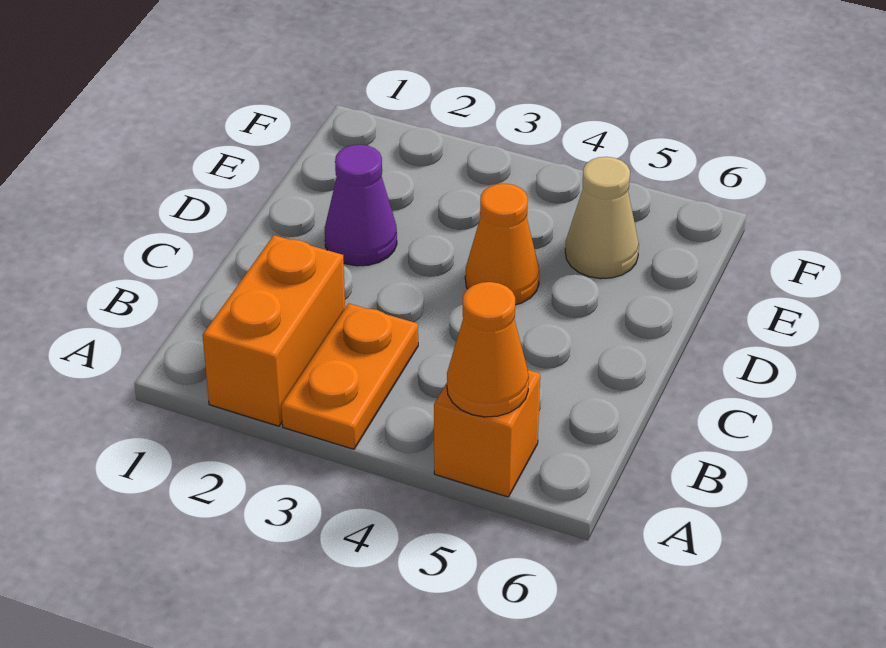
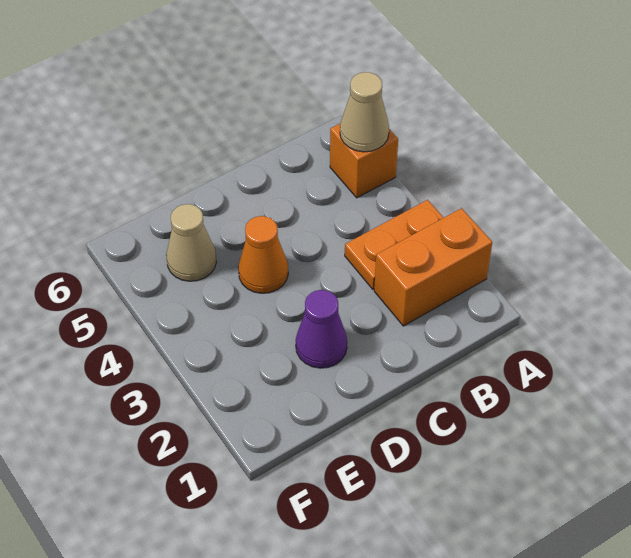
orange cone A5 level 2 -> tan cone A5 level 2

